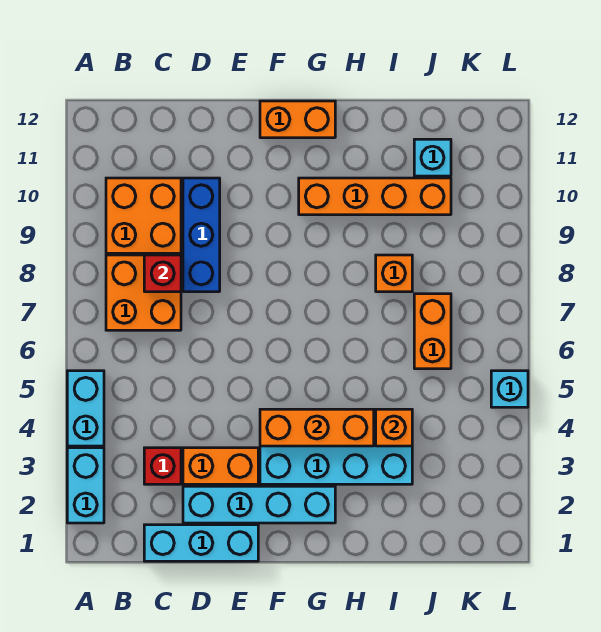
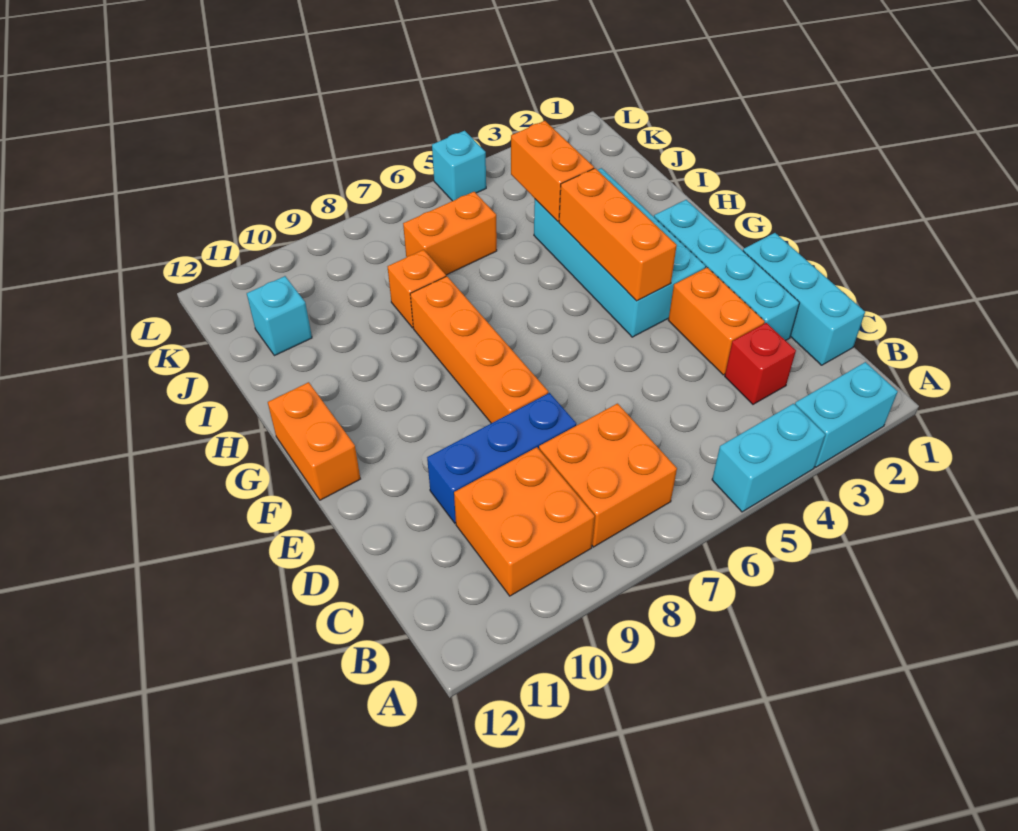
red brick C8 level 2 -> none
orange brick G10:J10 level 1 -> orange brick E8:H8 level 1
orange brick I4 level 2 -> orange brick I4:J4 level 2

